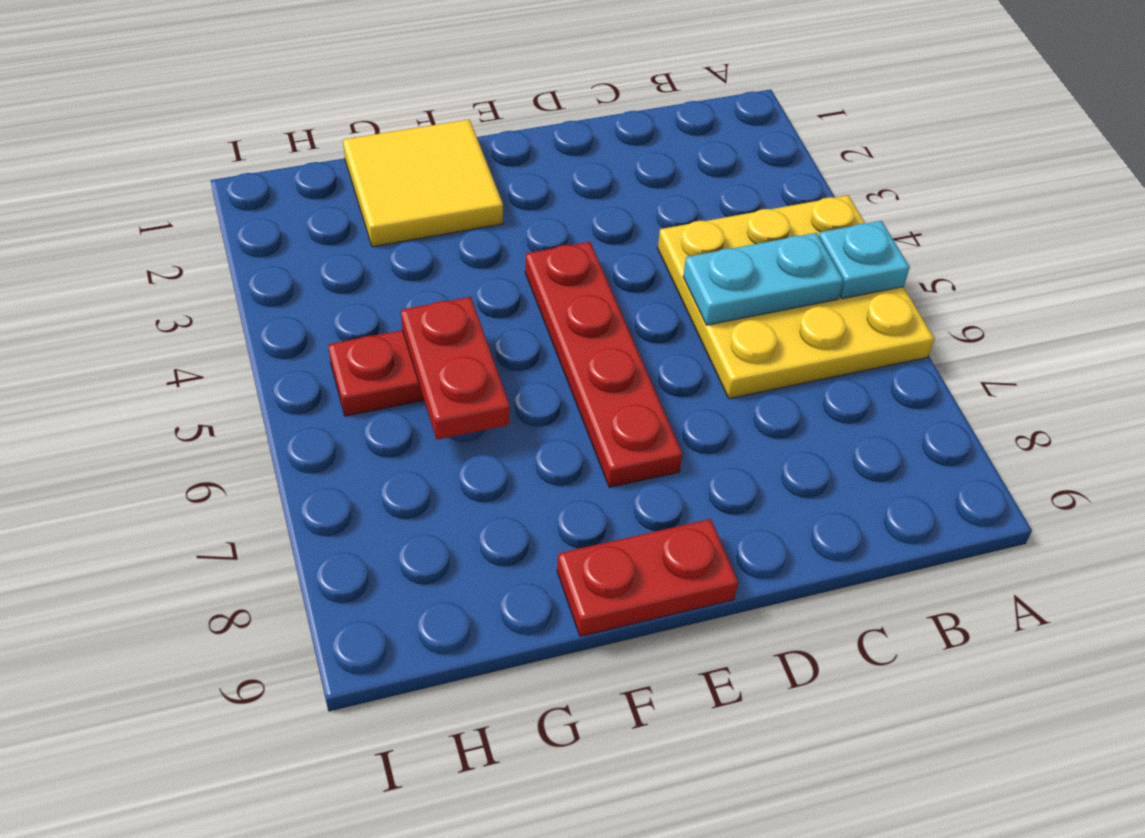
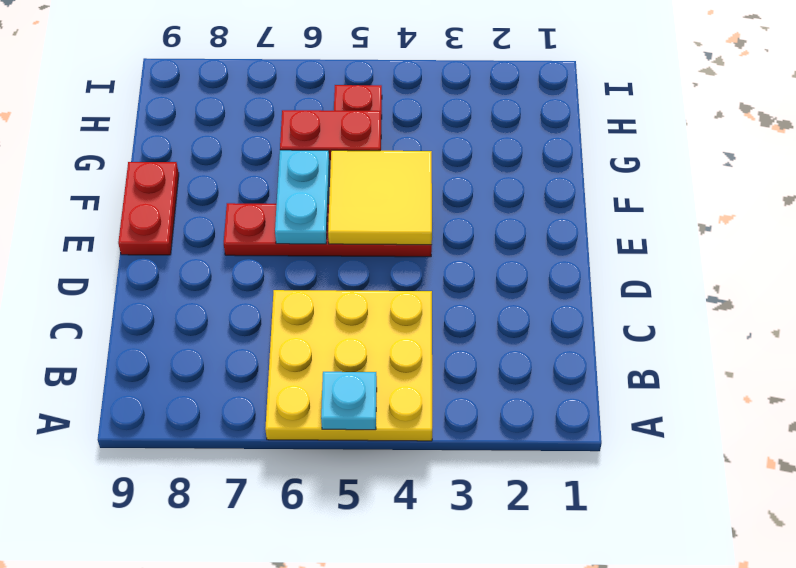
cyan plate B5:C5 level 2 -> cyan plate E6:F6 level 2
yellow tile F1:G2 level 1 -> yellow tile E4:F5 level 2

